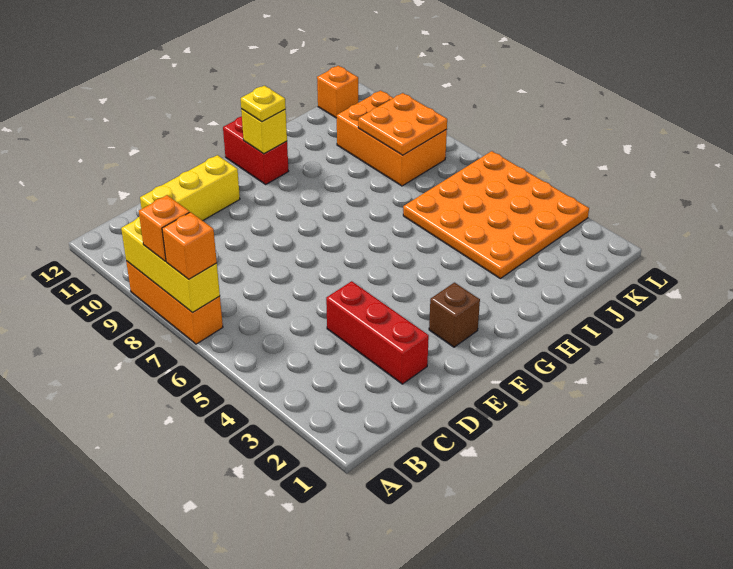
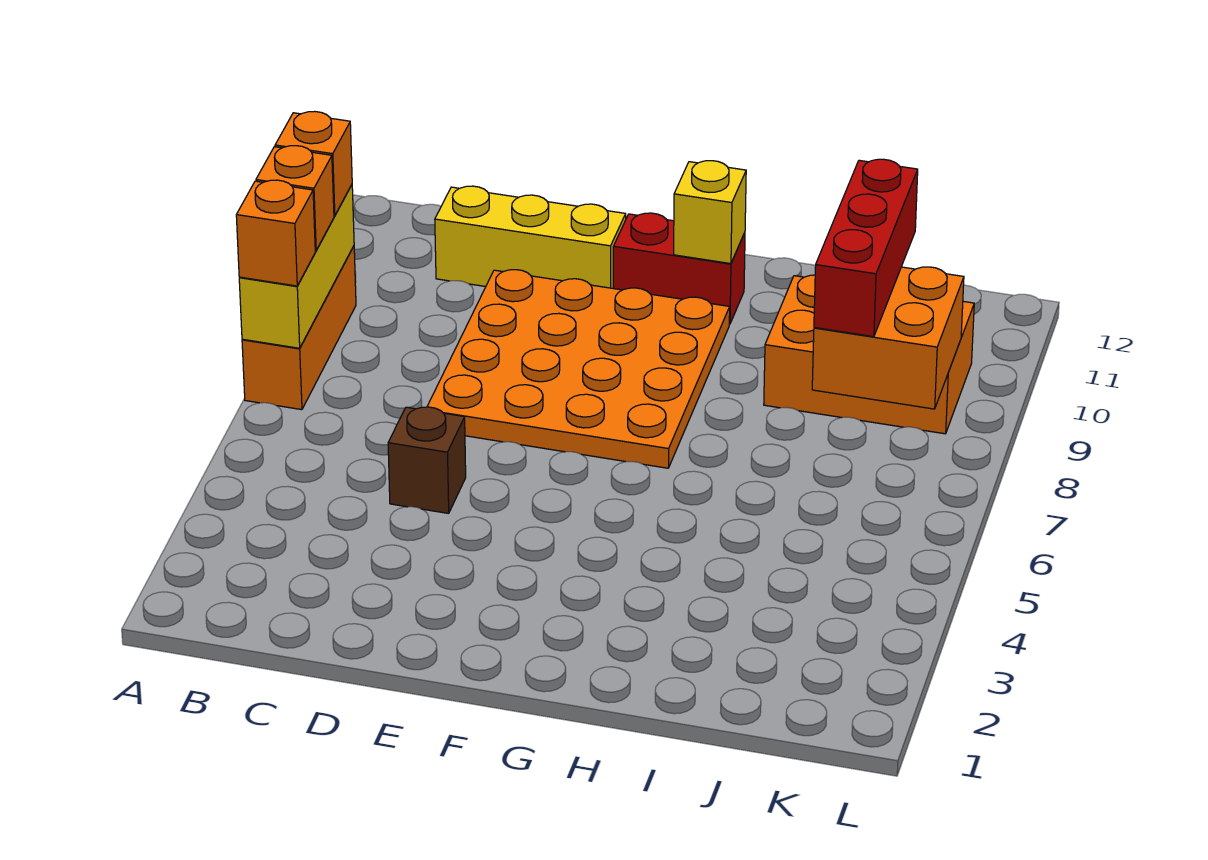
red brick D2:D4 level 1 -> red brick J8:J10 level 3
brown brick F2 level 1 -> brown brick D5 level 1
red brick G11:G12 level 1 -> red brick F11:G11 level 1
yellow plate G11 level 3 -> none
orange plate I3:L6 level 1 -> orange plate D7:G10 level 1
orange brick J8:K10 level 1 -> orange brick I9:K10 level 1
orange plate J8:K9 level 2 -> orange brick J8:K9 level 2
orange brick K12 level 1 -> orange brick A9 level 3

